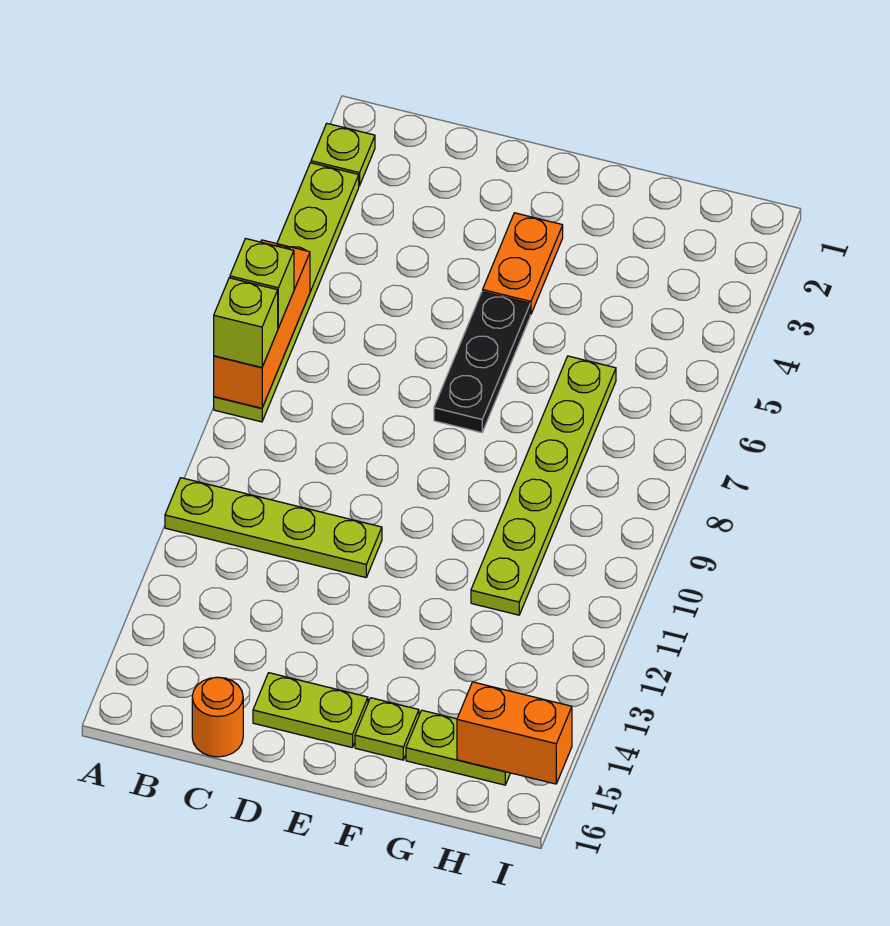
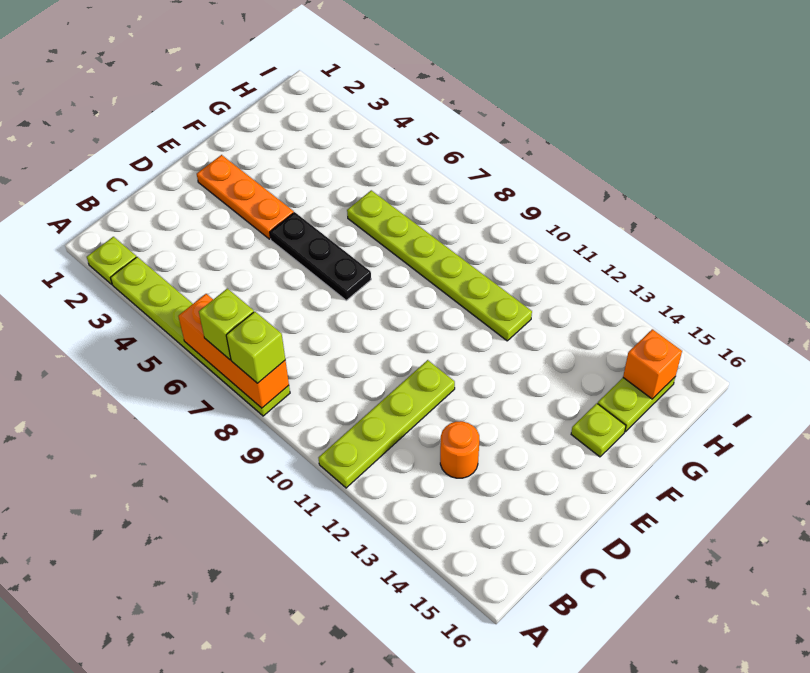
orange round brick C16 level 1 -> orange round brick C13 level 1
lime plate D15:E15 level 1 -> none
orange plate E3:E4 level 1 -> orange plate E2:E4 level 1
orange brick H15:I15 level 2 -> orange brick H15 level 2

